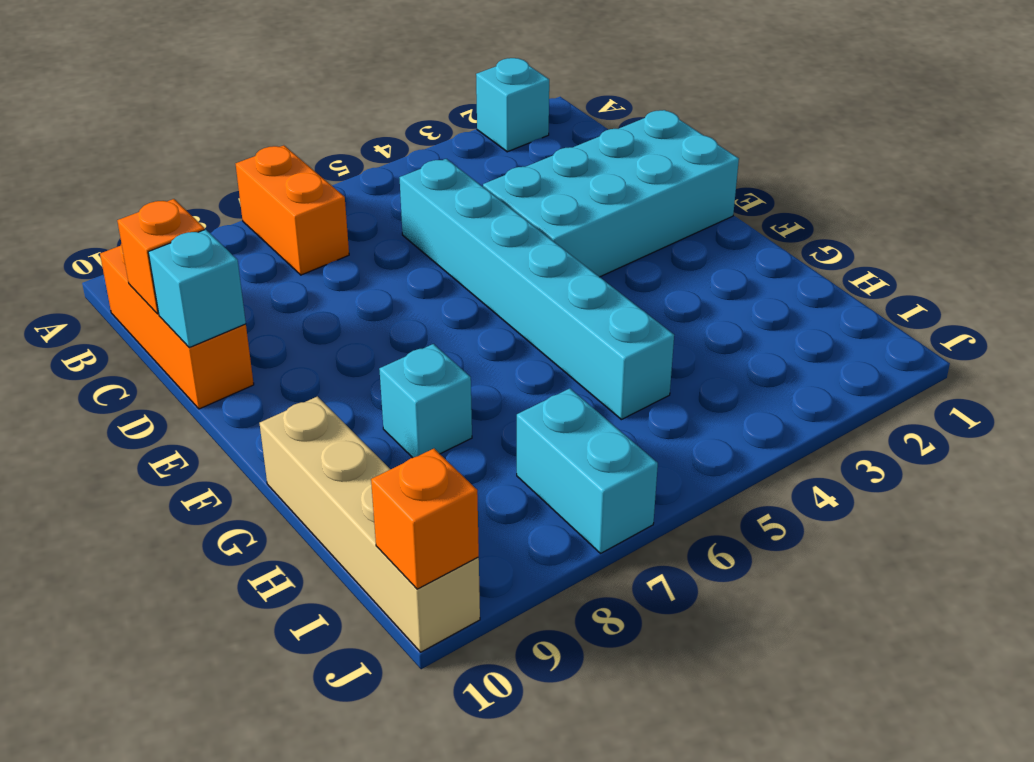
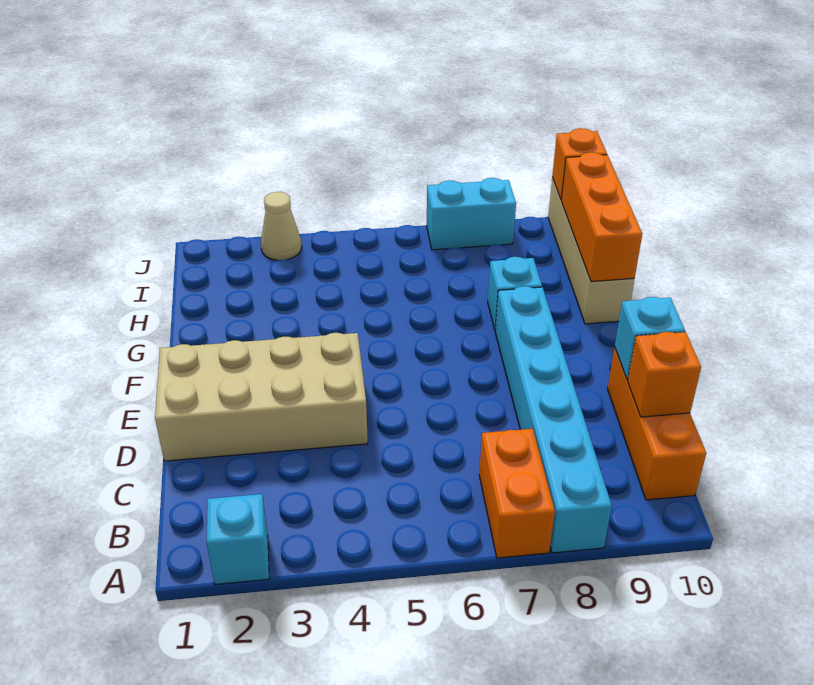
cyan brick C5:H5 level 1 -> cyan brick A8:F8 level 1
cyan brick D1:E4 level 1 -> tan brick D1:E4 level 1
none -> orange brick G10:I10 level 2
cyan brick I7:J7 level 1 -> cyan brick J7:J8 level 1
none -> tan cone J3 level 1

